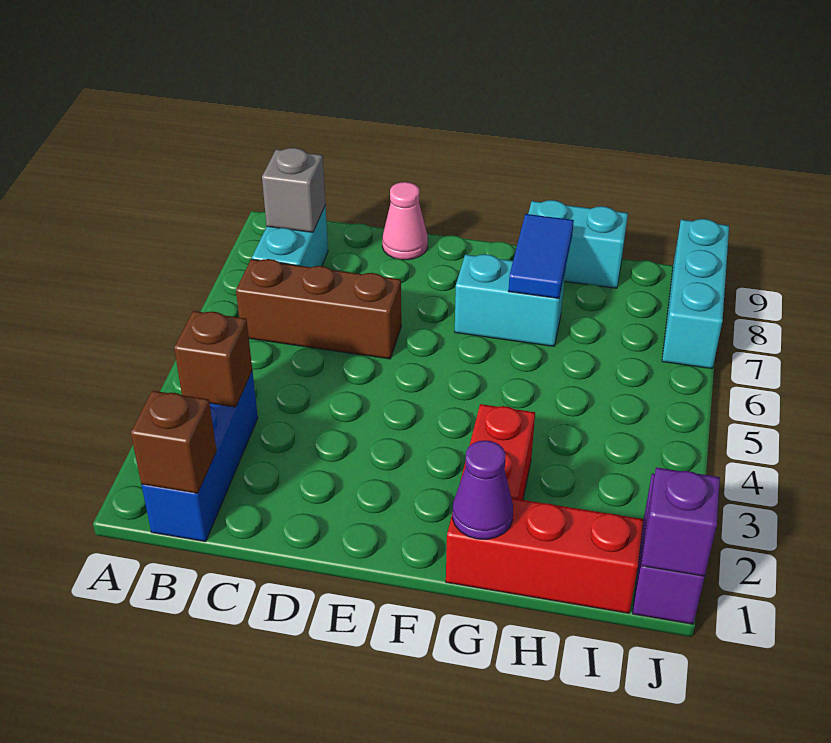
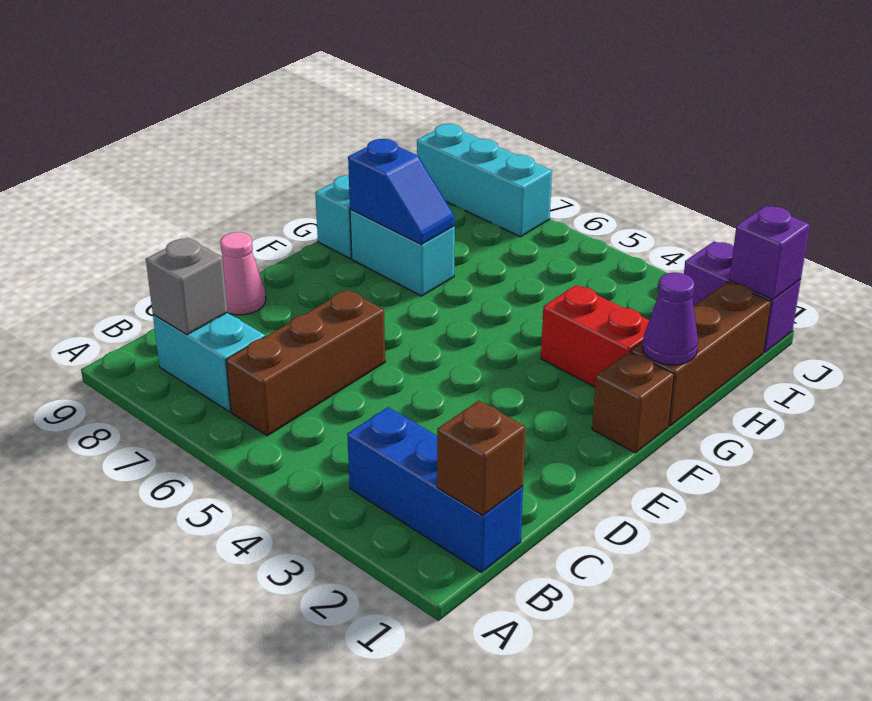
brown brick B3 level 2 -> brown brick F1 level 1
cyan brick F7:G7 level 1 -> cyan brick G7:G8 level 1
red brick G1:I1 level 1 -> brown brick G1:I1 level 1
blue tile G7:G8 level 2 -> blue slope G7:G8 level 2 top 8

